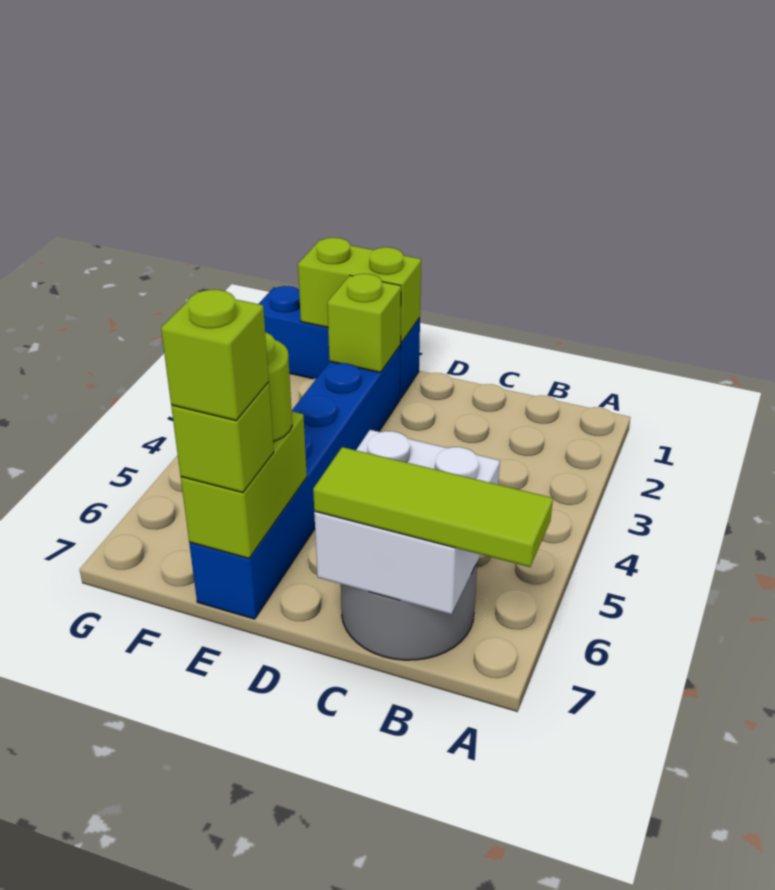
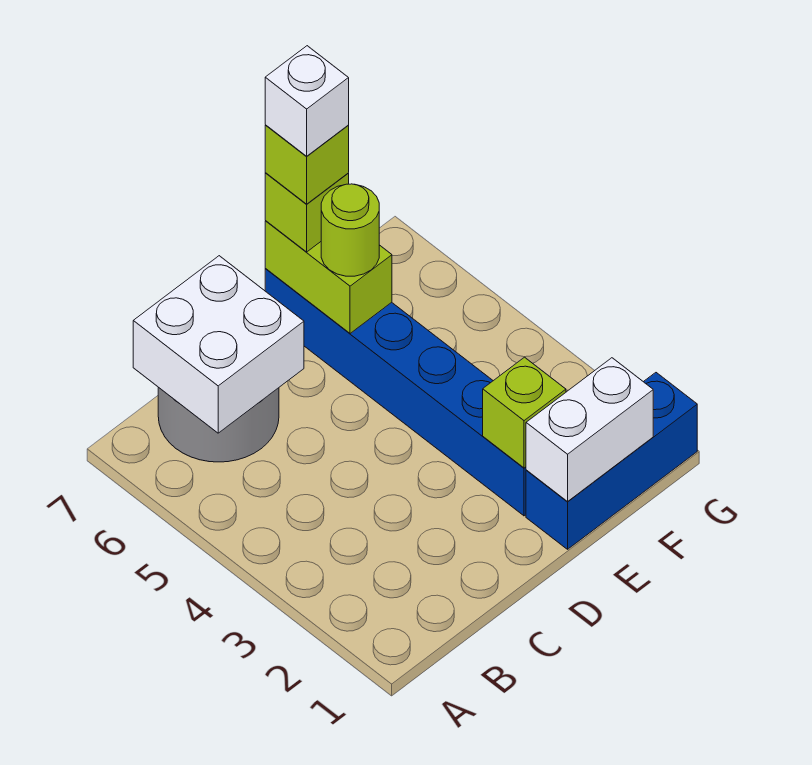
lime tile A7:C7 level 3 -> none
lime brick E1:F1 level 2 -> white brick E1:F1 level 2
none -> white brick E7 level 5

